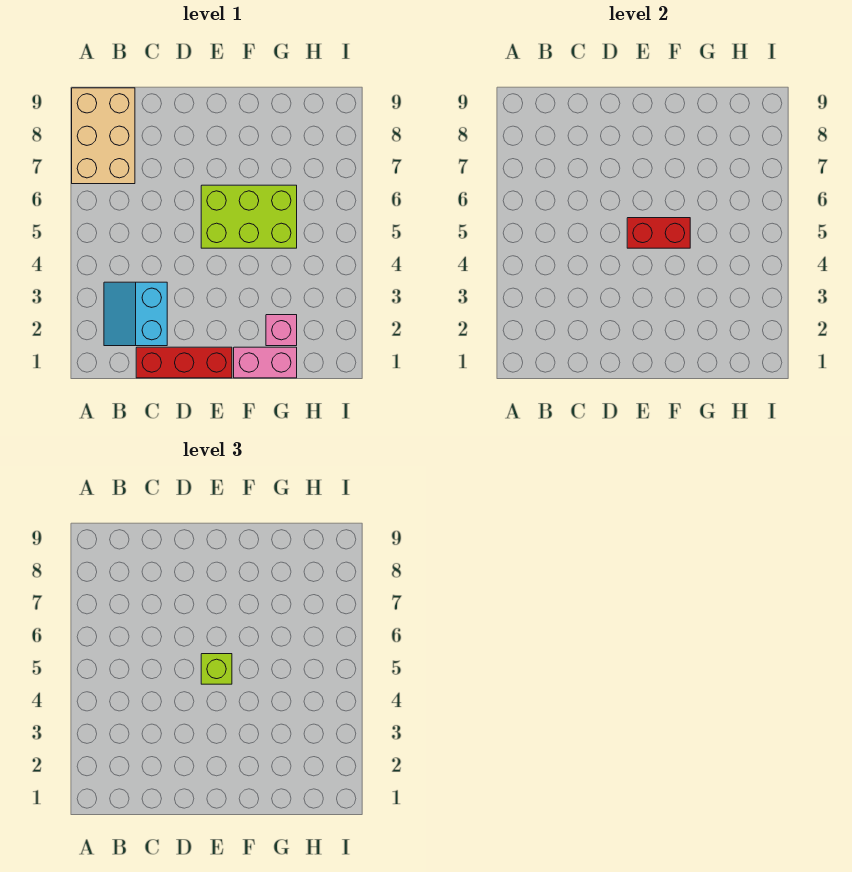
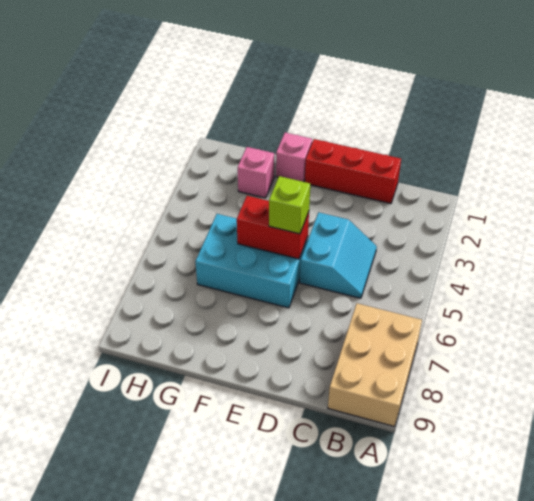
cyan slope B2:C3 level 1 top C -> cyan slope C4:D5 level 1 top D
lime brick E5:G6 level 1 -> cyan brick E5:G6 level 1
pink brick F1:G1 level 1 -> pink brick F1 level 1

